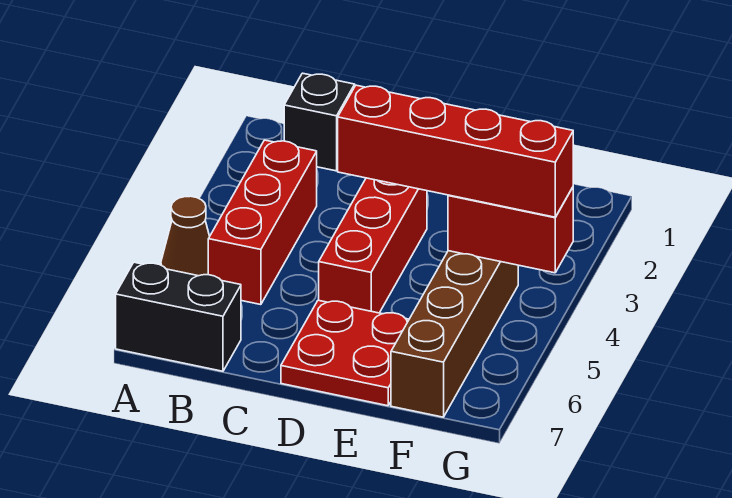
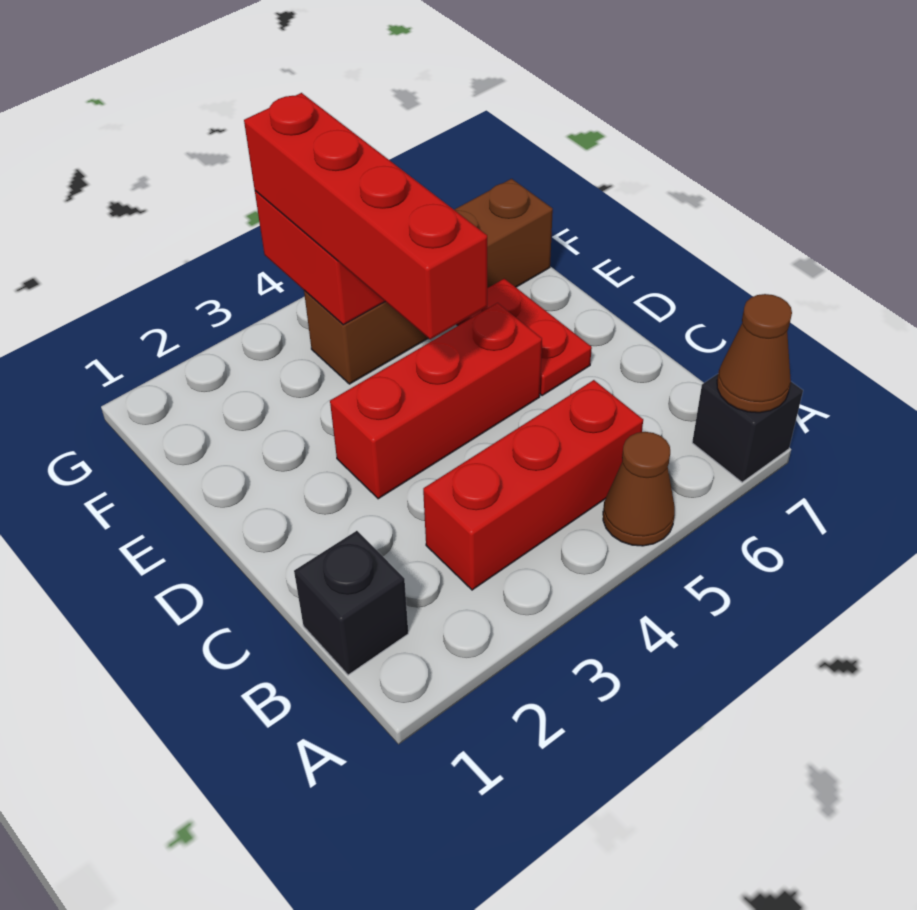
black brick A7:B7 level 1 -> black brick A7 level 1
none -> brown cone A7 level 2
red plate D6:E7 level 1 -> red plate D6:E6 level 1

